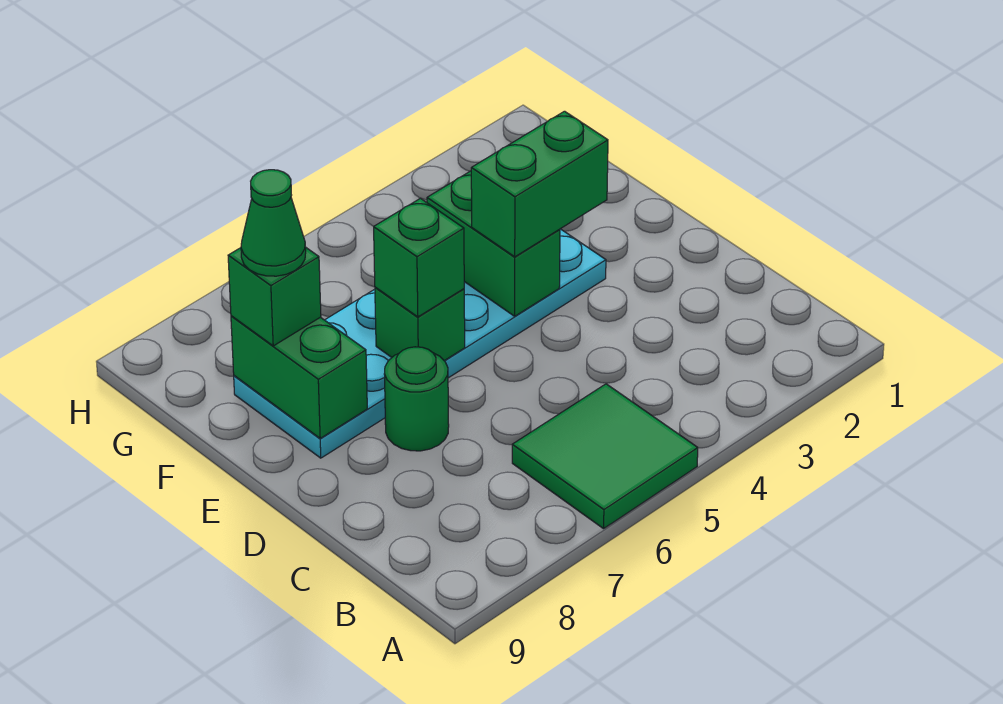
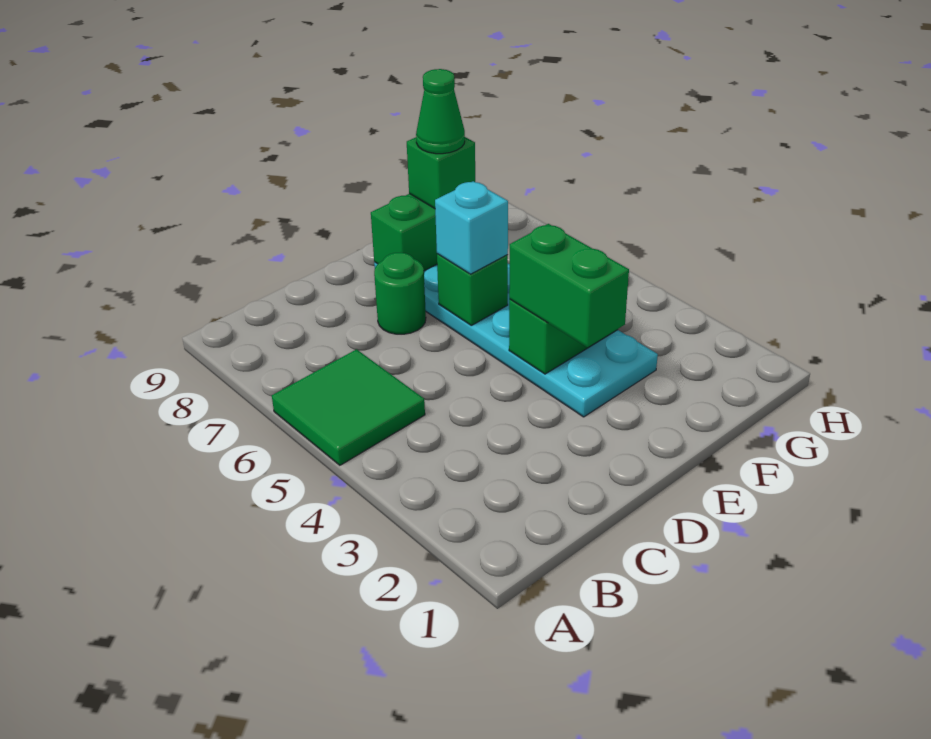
green brick E6 level 3 -> cyan brick E6 level 3

